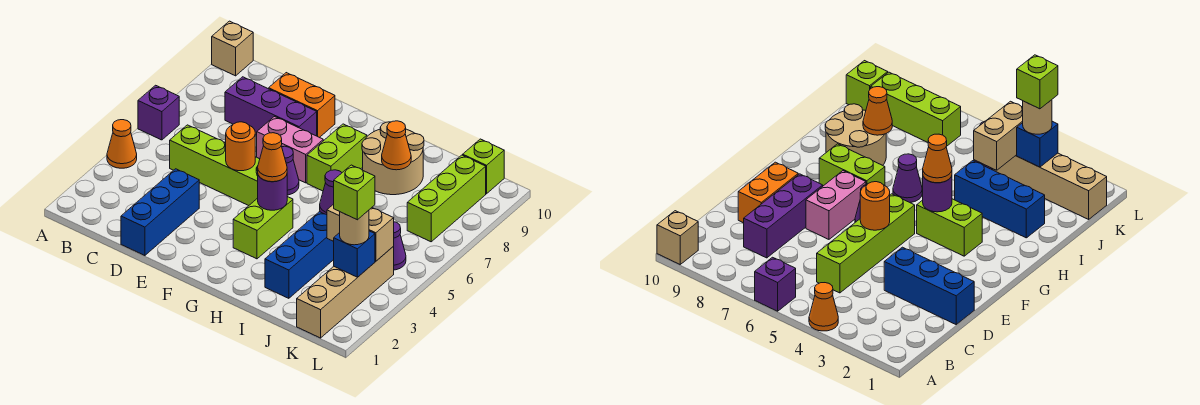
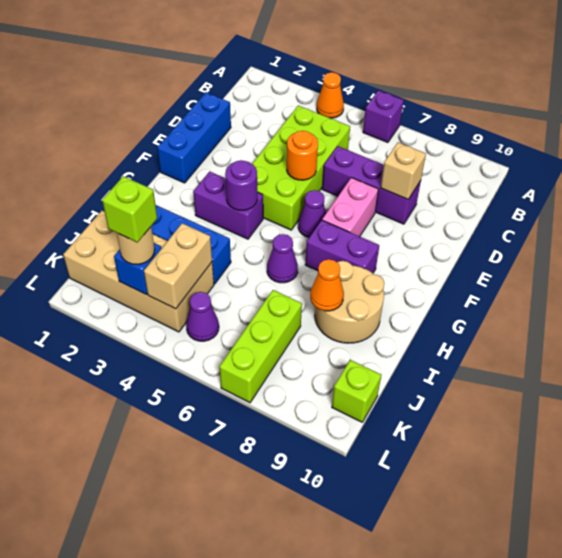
tan brick A10 level 1 -> tan brick D8 level 2
lime brick C5:F5 level 1 -> lime brick C4:F5 level 1
purple brick C8:E8 level 1 -> purple brick D6:D8 level 1
blue brick D1:D3 level 1 -> blue brick D1:F1 level 1
orange brick D9:E9 level 1 -> none
lime brick G3:G4 level 1 -> purple brick G3:G4 level 1
orange cone G4 level 3 -> none
lime brick G7:G8 level 1 -> purple brick G7:G8 level 1
tan brick K1:K4 level 1 -> tan brick J1:K4 level 1
lime brick K7:K9 level 1 -> lime brick J7:L7 level 1

